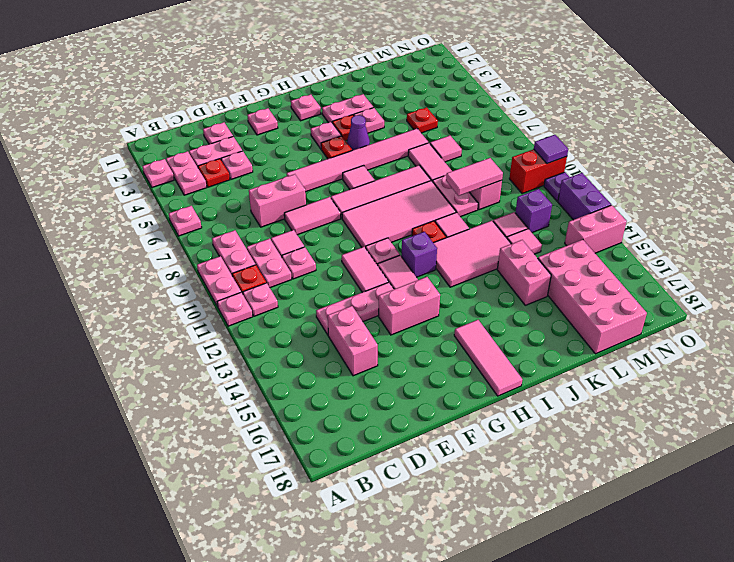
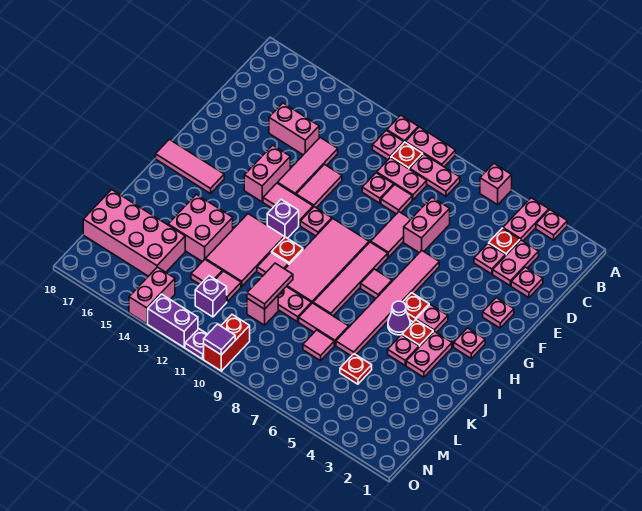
pink plate A6 level 1 -> pink brick A6 level 1
pink plate B3:B4 level 1 -> pink plate A4:B4 level 1
pink plate D13:F13 level 1 -> pink tile D13:F13 level 1
pink tile F11:F12 level 1 -> pink tile E12:F12 level 1
pink brick K14:K15 level 1 -> pink brick J14:K15 level 1

